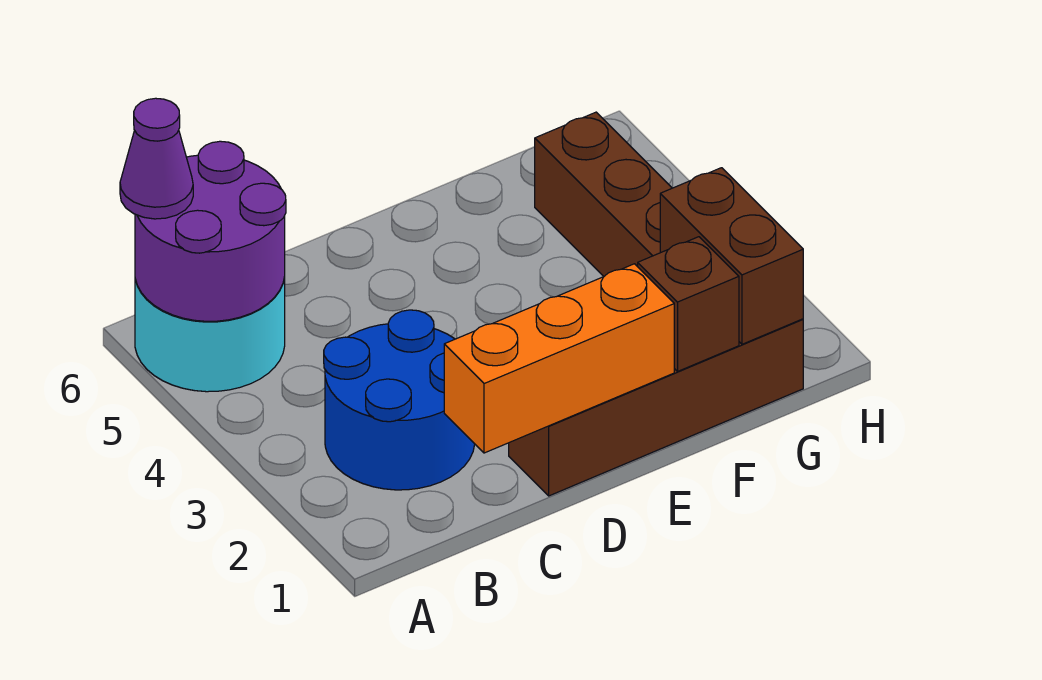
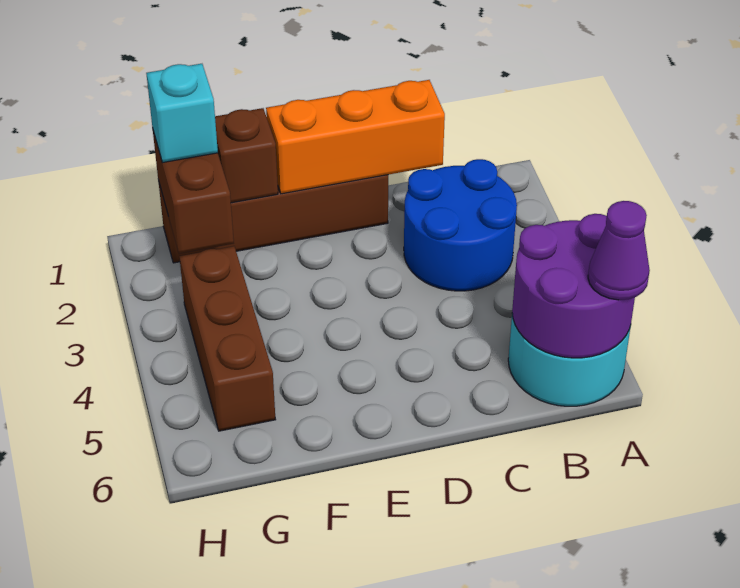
none -> cyan brick G1 level 3

